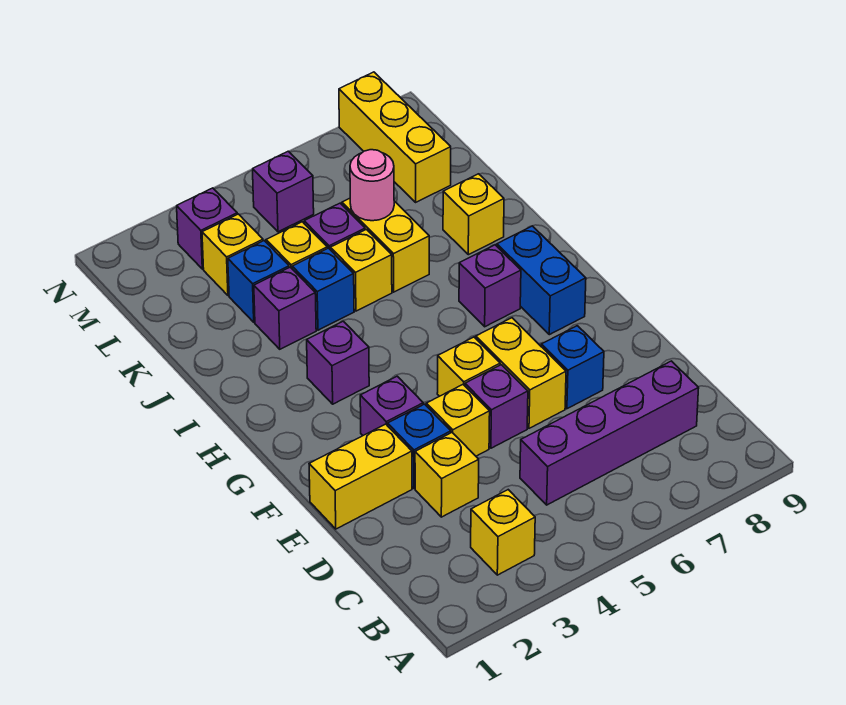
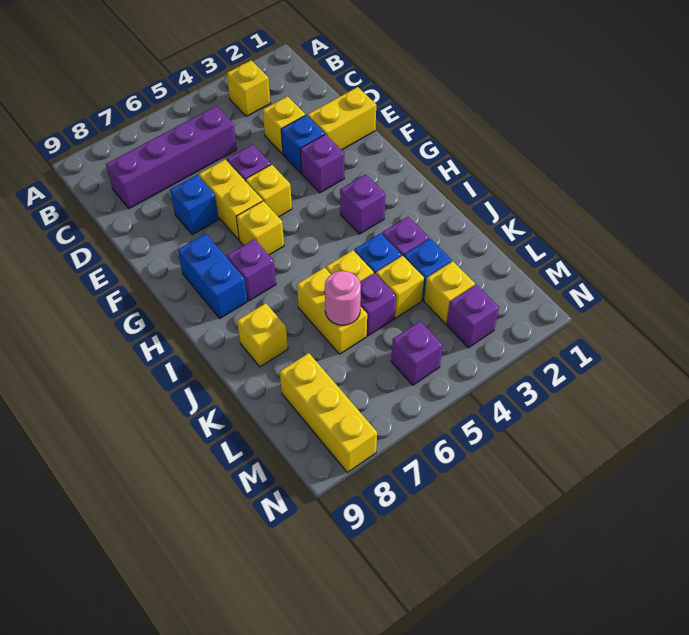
yellow brick E4 level 1 -> yellow brick G6 level 1

